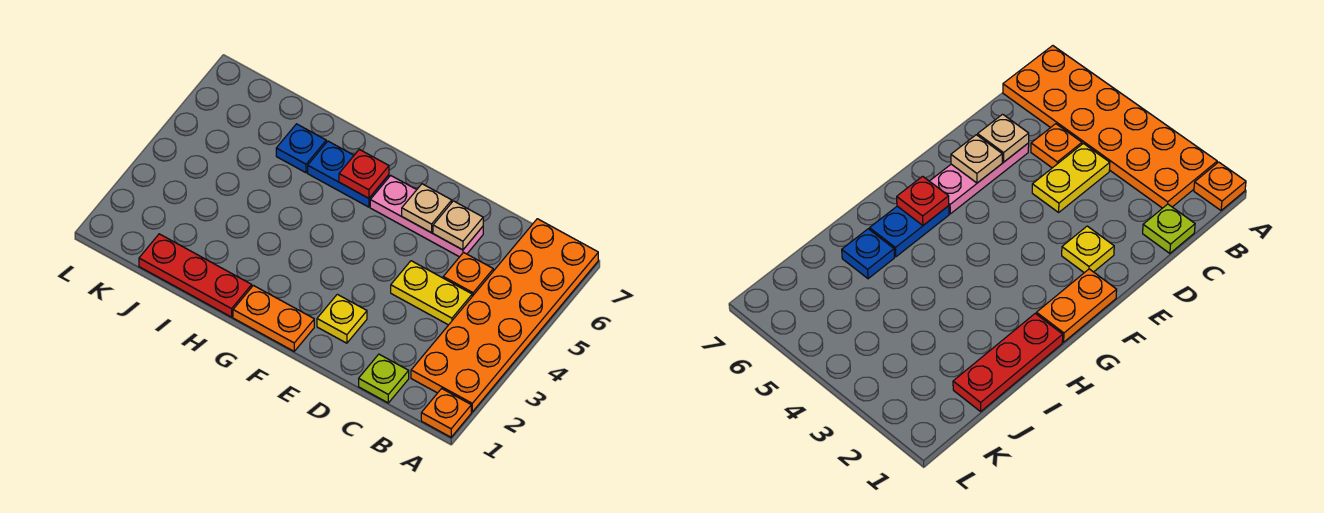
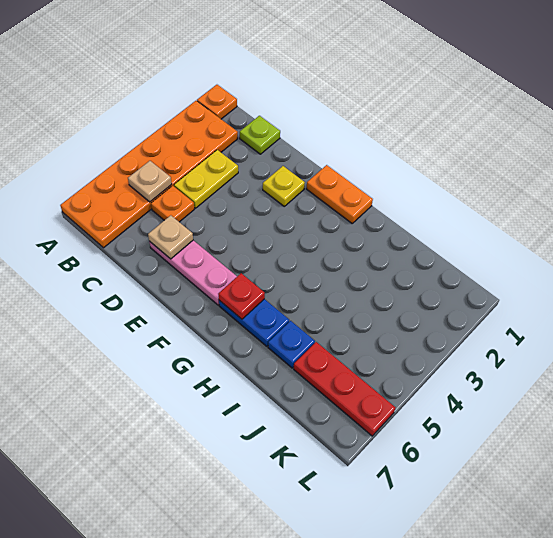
yellow plate C4:D4 level 1 -> yellow plate C3:C4 level 1
tan plate E6 level 2 -> tan plate B5 level 2
red plate H1:J1 level 1 -> red plate J6:L6 level 1

